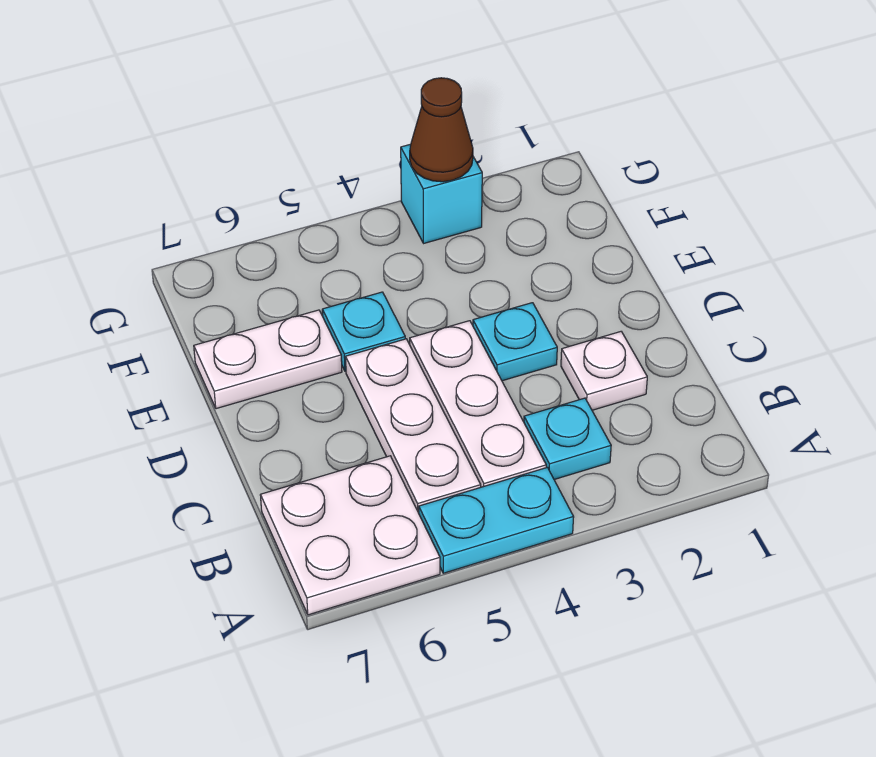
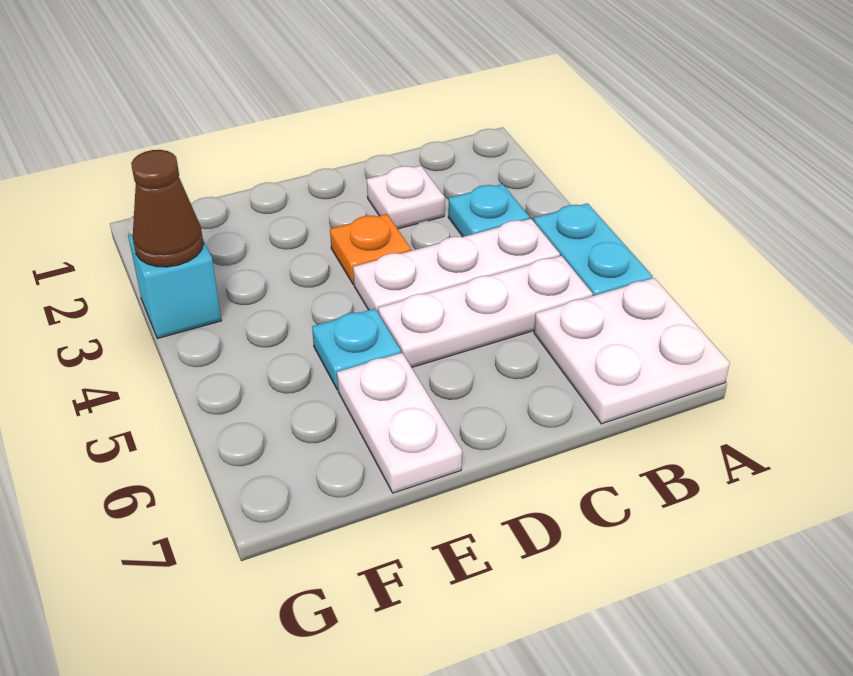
cyan plate D3 level 1 -> orange plate D3 level 1

